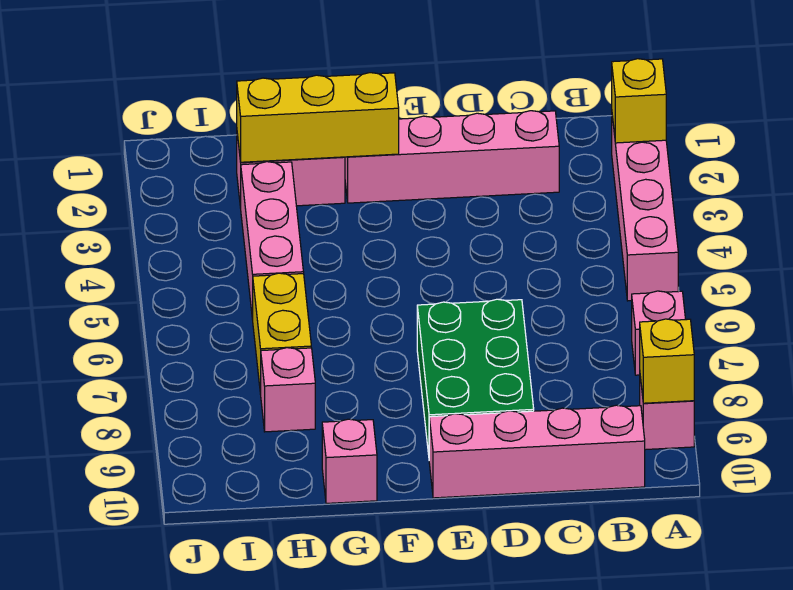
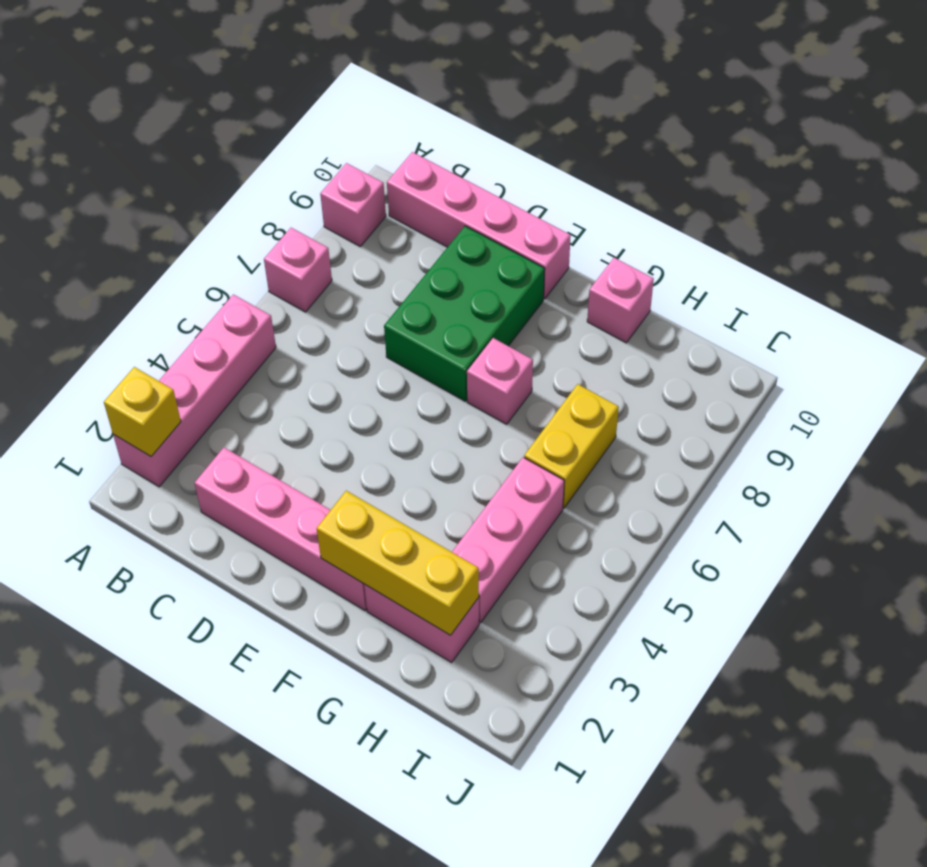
yellow brick A9 level 2 -> none
pink brick H8 level 1 -> pink brick F7 level 1

